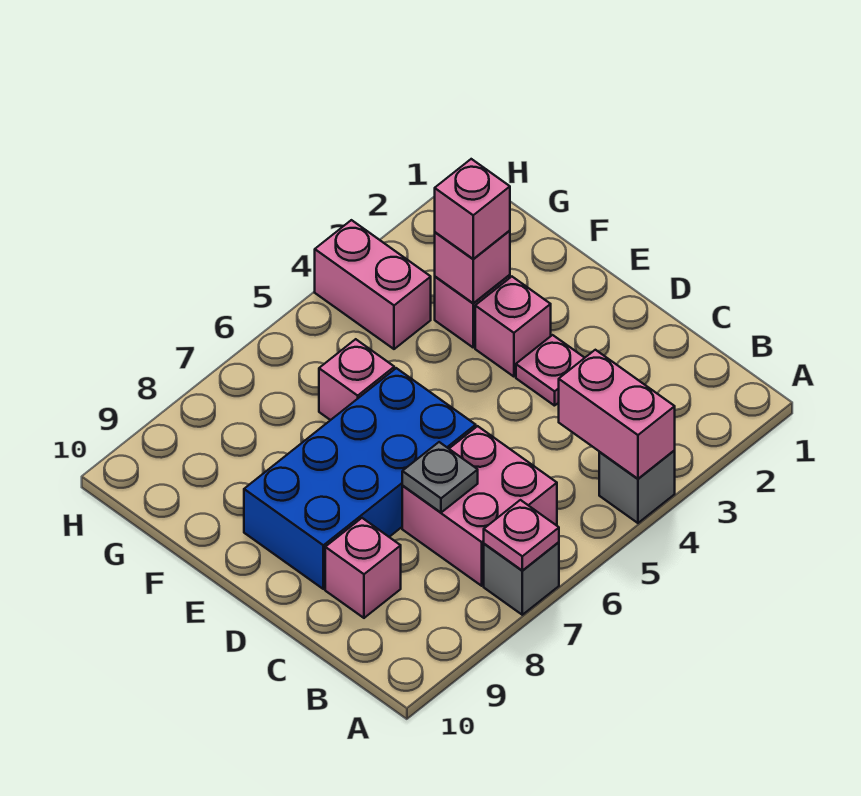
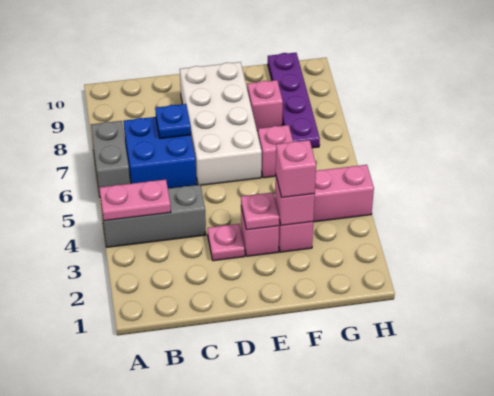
grey brick A4 level 1 -> grey brick A4:C4 level 1
pink brick A4:B4 level 2 -> pink plate A4:B4 level 2
grey brick A7 level 1 -> grey brick A6:A7 level 1
pink plate A7 level 2 -> pink plate E3 level 2
pink brick B6:C7 level 1 -> blue brick B6:C7 level 1
grey plate C7 level 2 -> blue plate C7 level 2
pink brick C9 level 1 -> pink brick F8 level 1
blue brick D6:E9 level 1 -> white brick D6:E9 level 1
none -> purple plate G7:G10 level 1

